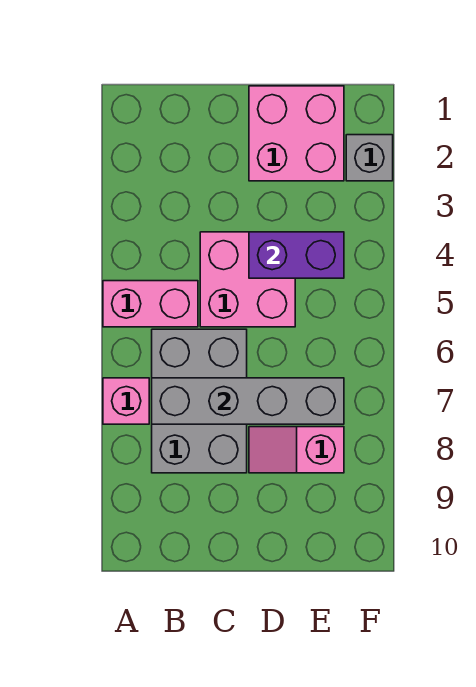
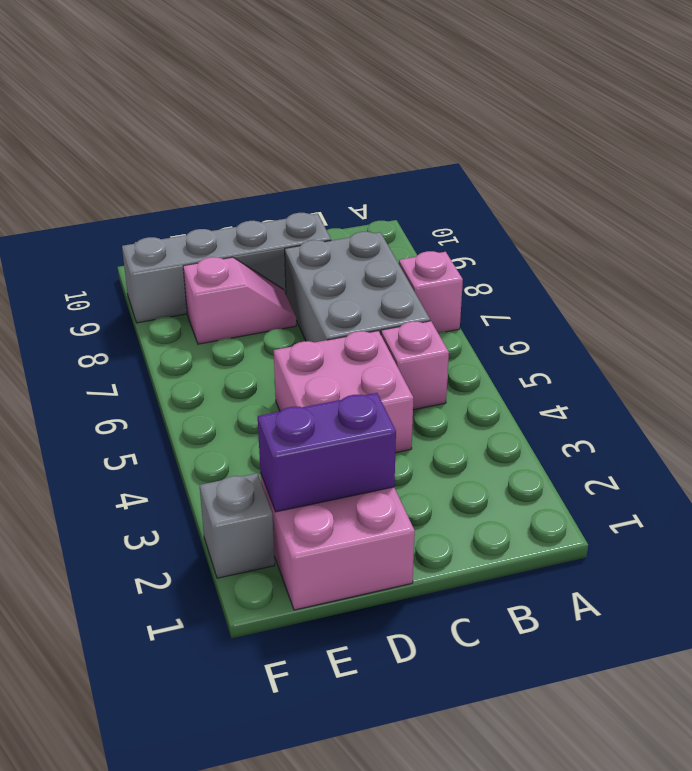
pink brick A5:B5 level 1 -> pink brick B5 level 1
grey brick B7:E7 level 2 -> grey brick C9:F9 level 1
purple brick D4:E4 level 2 -> purple brick D2:E2 level 2

